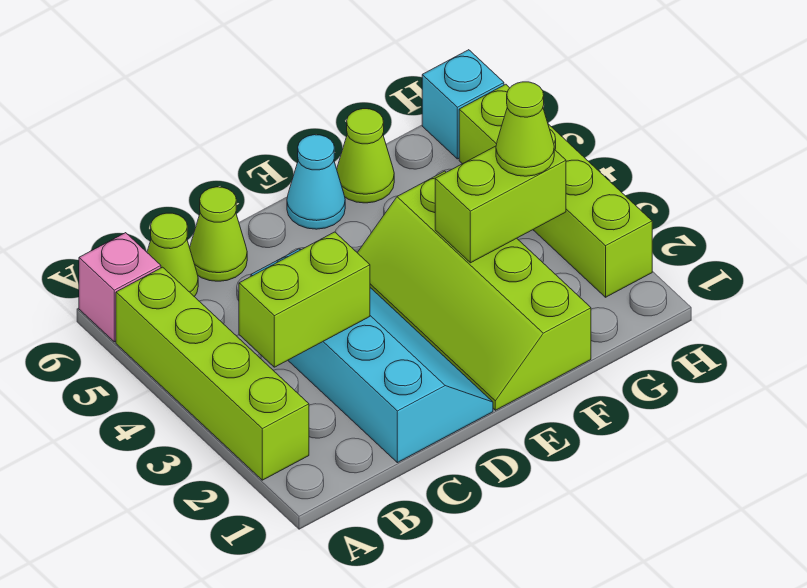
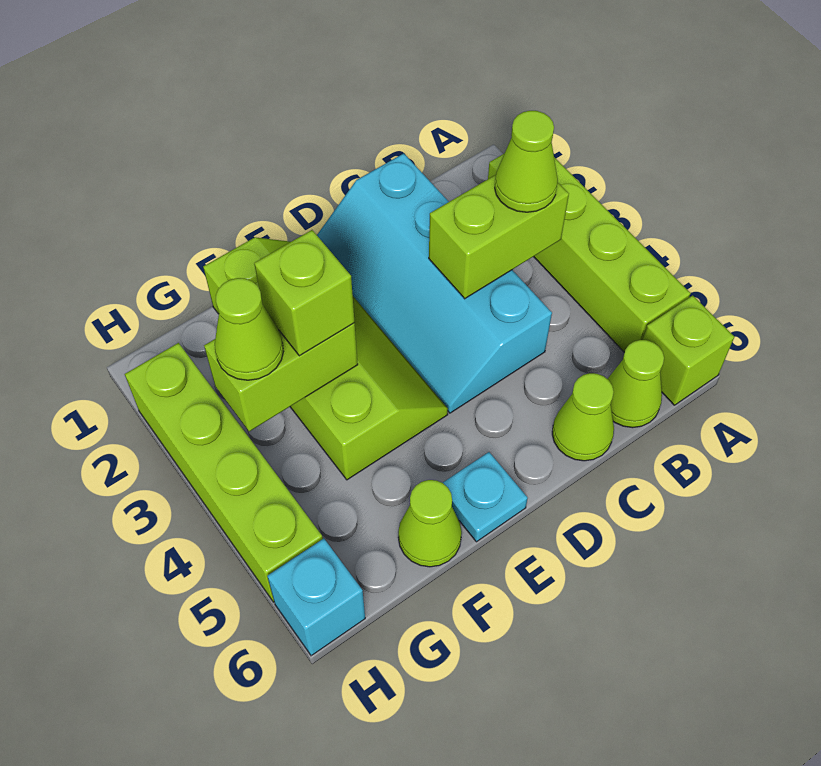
pink brick A6 level 1 -> lime brick A6 level 1
none -> lime cone B3 level 3
cyan cone E6 level 1 -> cyan plate E6 level 1
none -> lime brick F3 level 3

